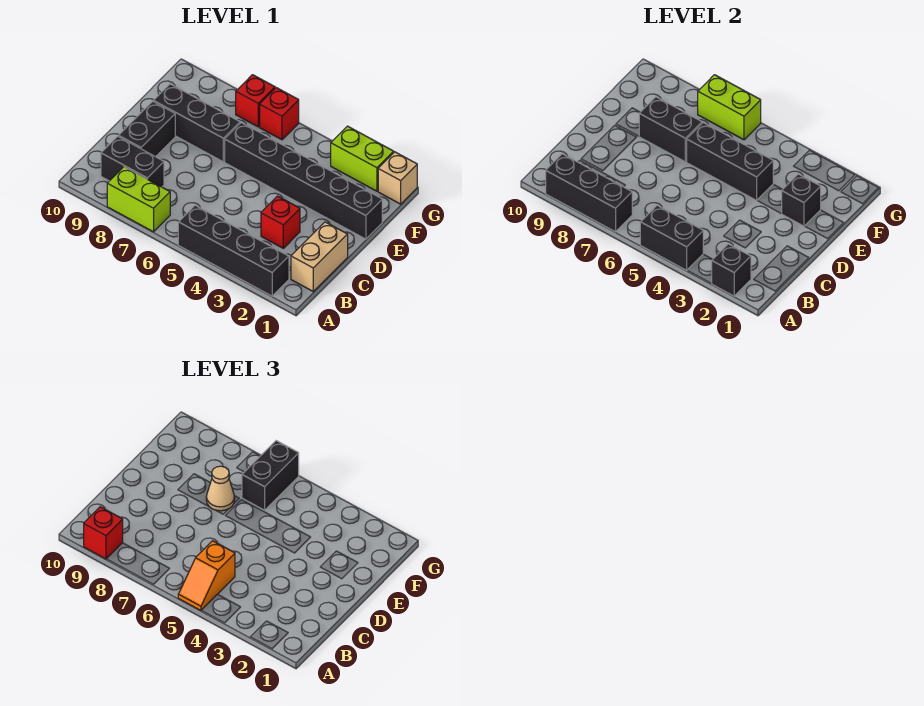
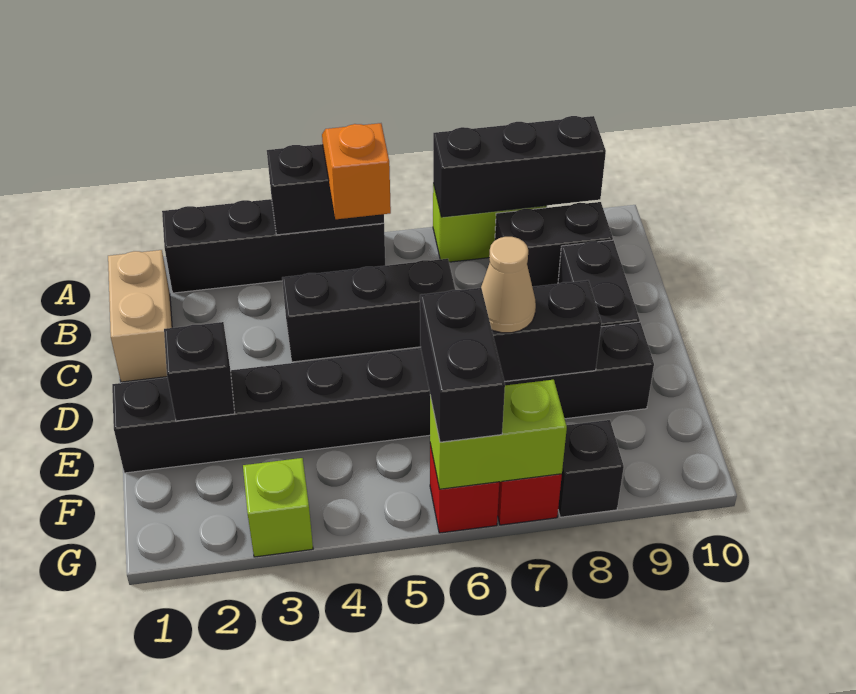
black brick A2 level 2 -> black brick G8 level 1
red brick A9 level 3 -> none
red brick C3 level 1 -> none
black brick E4:E6 level 2 -> black brick C4:C6 level 1
tan brick G1 level 1 -> none
lime brick G2:G3 level 1 -> lime brick G3 level 1

